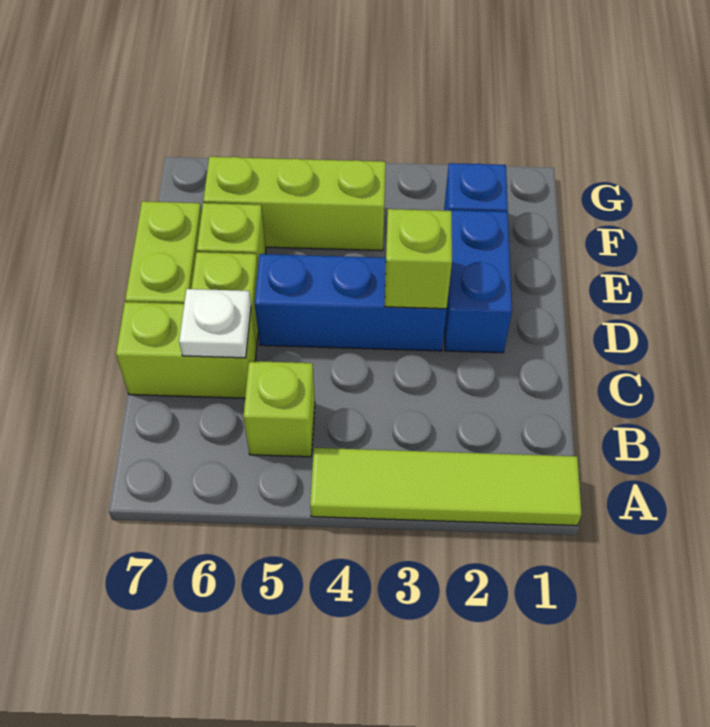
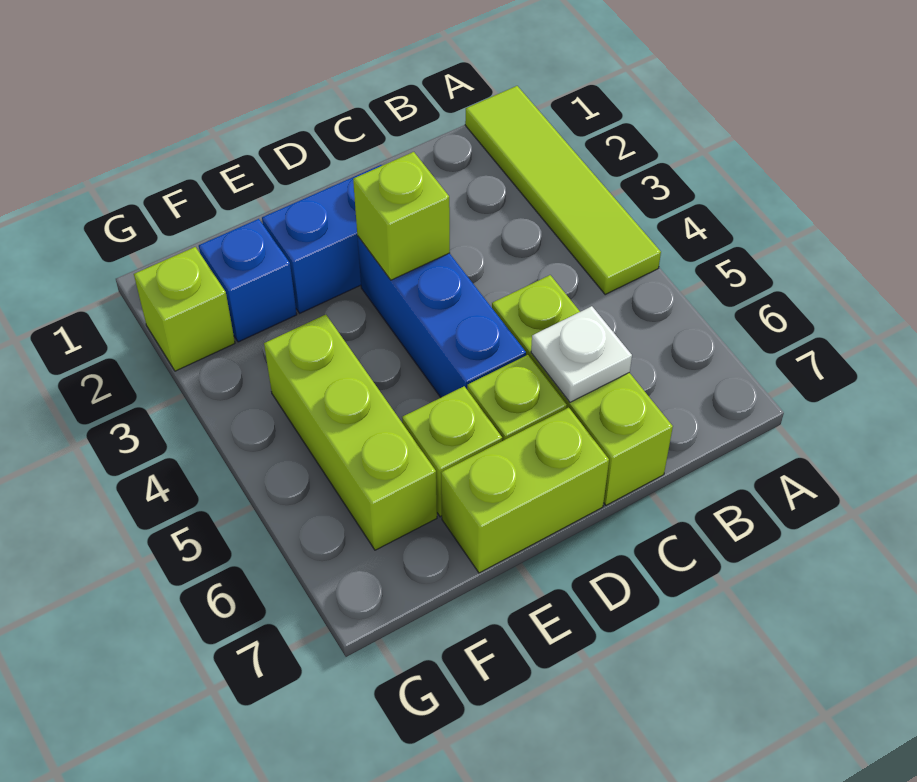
lime brick B5 level 1 -> lime brick G2 level 1
lime brick C6:C7 level 1 -> lime brick C5:C7 level 1

